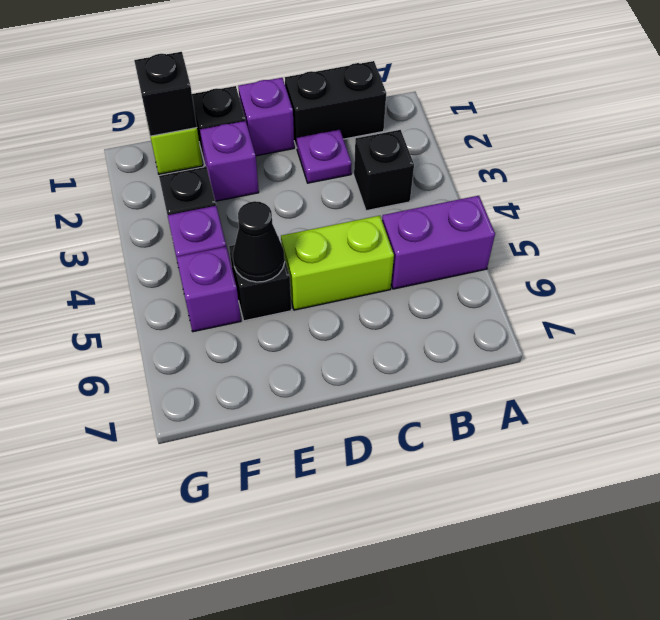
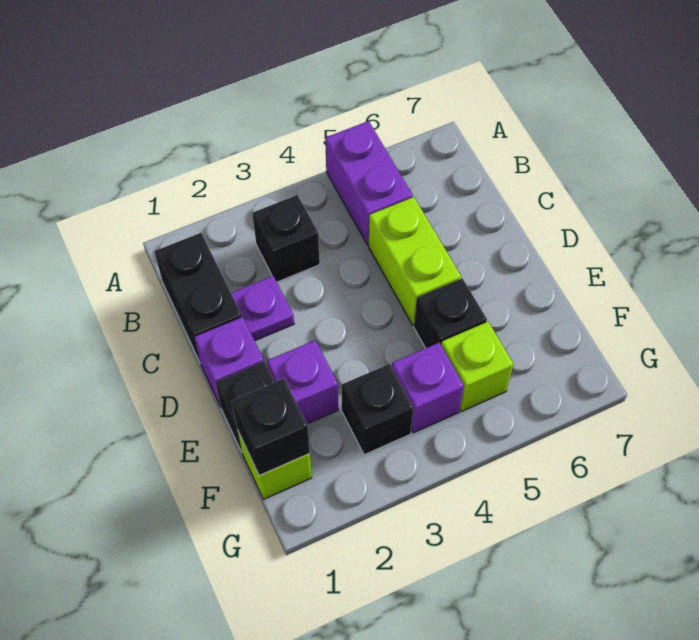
black cone E5 level 2 -> none
purple brick F5 level 1 -> lime brick F5 level 1

